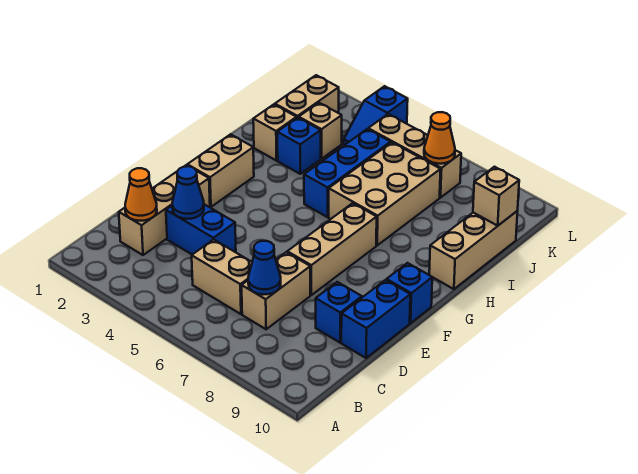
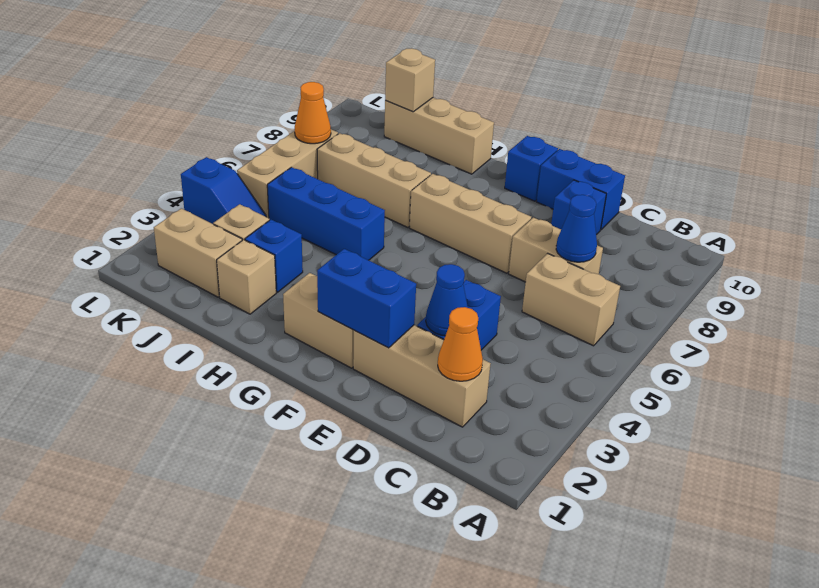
tan brick C5:C6 level 1 -> tan brick B6:C6 level 1
none -> blue brick E2:F2 level 2
tan brick H6:J7 level 1 -> tan brick H7:J7 level 1

